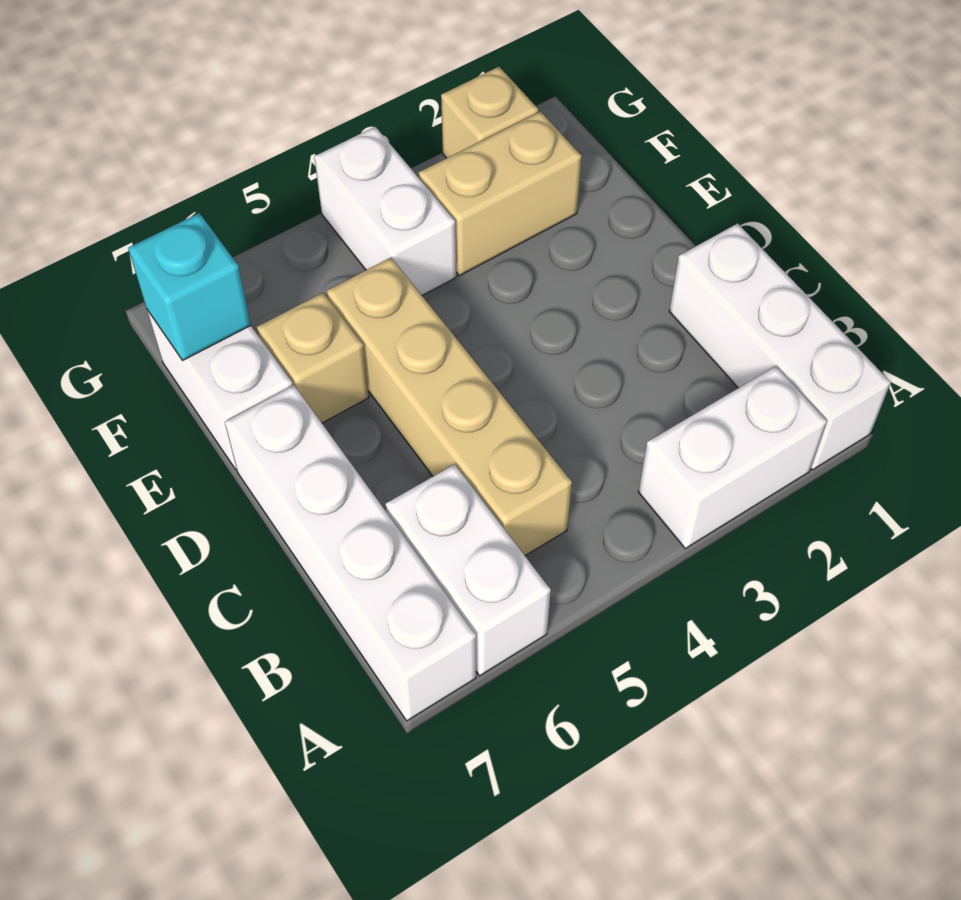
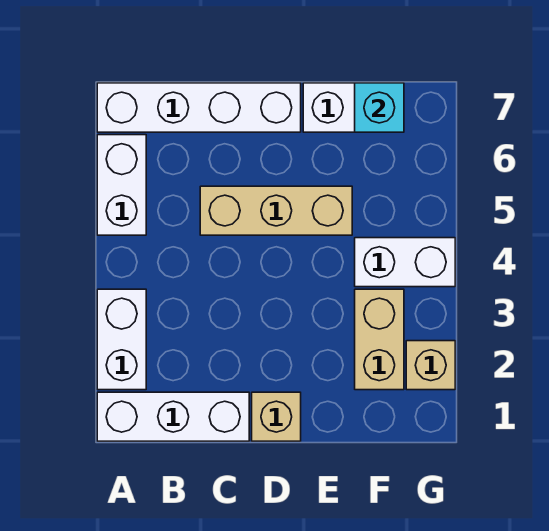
white brick A6:B6 level 1 -> white brick A5:A6 level 1
tan brick B5:E5 level 1 -> tan brick C5:E5 level 1
tan brick E6 level 1 -> tan brick D1 level 1

